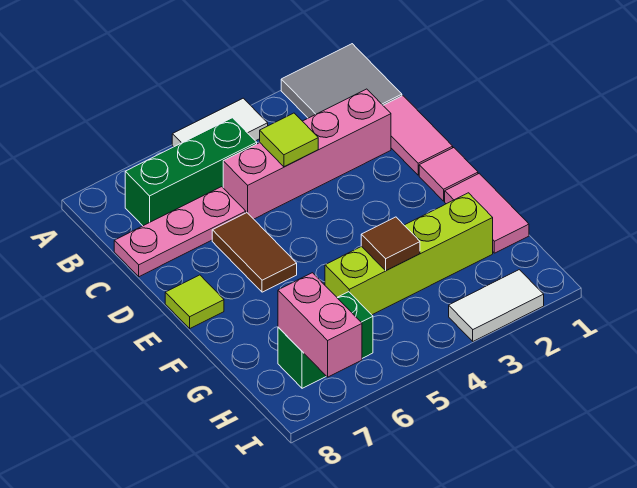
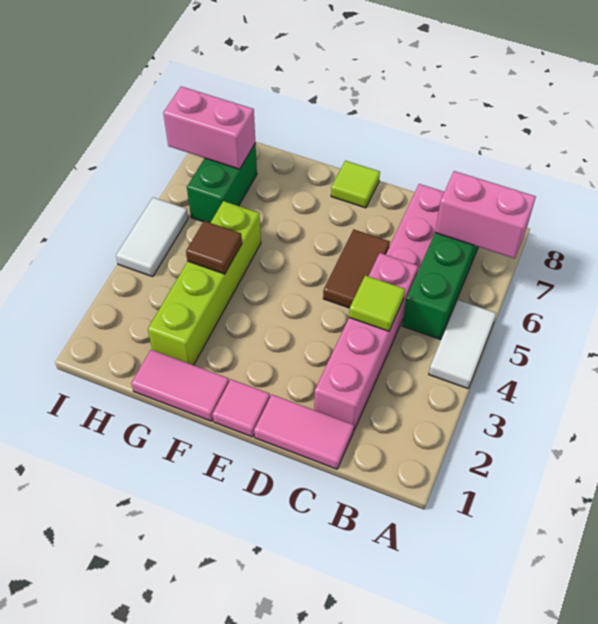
grey tile A1:B2 level 1 -> none
none -> pink brick A7:B7 level 2
brown tile D6:E6 level 1 -> brown tile D5:D6 level 1
white tile I2:I3 level 1 -> white tile I4:I5 level 1

